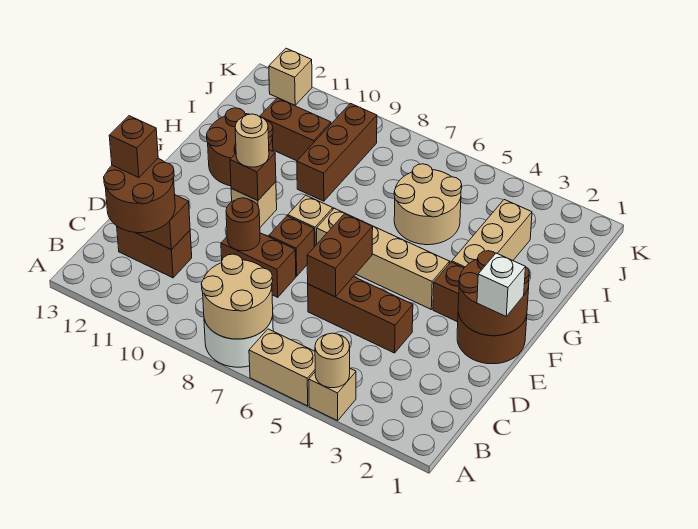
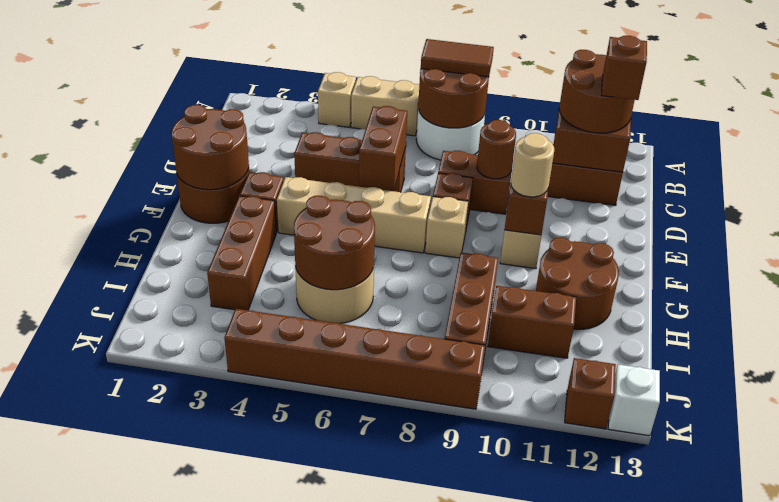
tan round brick A4 level 2 -> none
tan round brick A7:B8 level 2 -> brown round brick A7:B8 level 2
none -> brown tile A7:A8 level 3
white brick E1 level 3 -> white brick K13 level 1
tan brick G3:I3 level 1 -> brown brick G3:I3 level 1
none -> brown round brick H5:I6 level 2
none -> brown brick K4:K9 level 1
tan brick K12 level 1 -> brown brick K12 level 1

